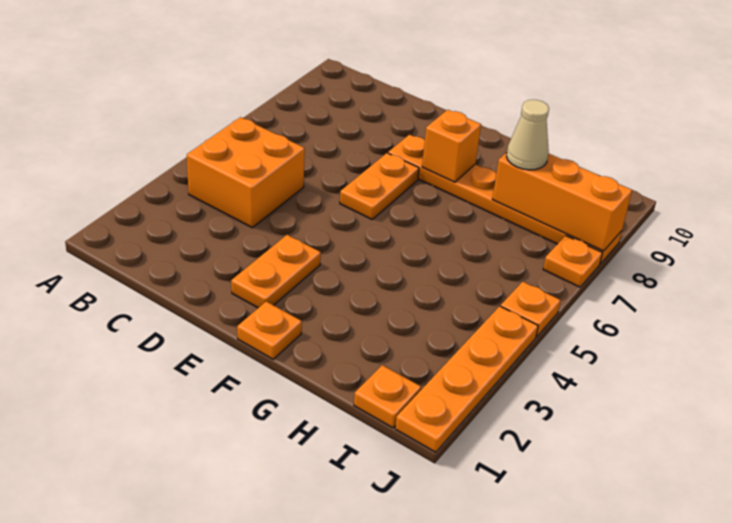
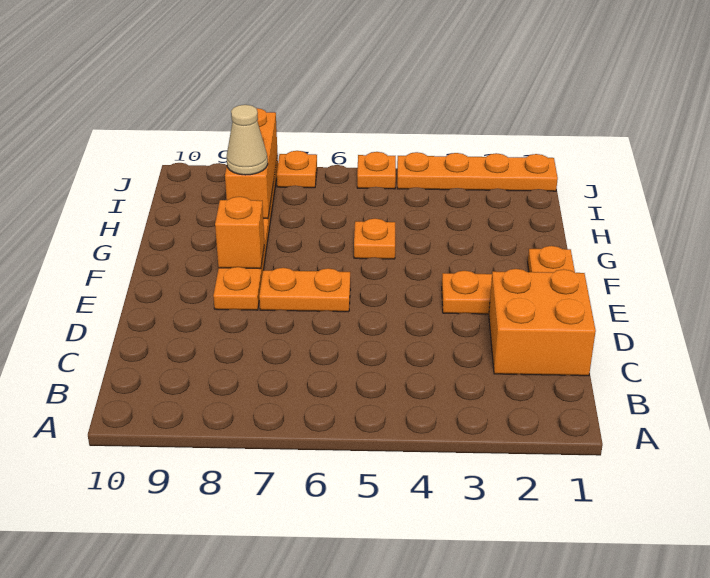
orange brick B4:C5 level 1 -> orange brick C1:D2 level 1
orange plate I1 level 1 -> orange plate G5 level 1

